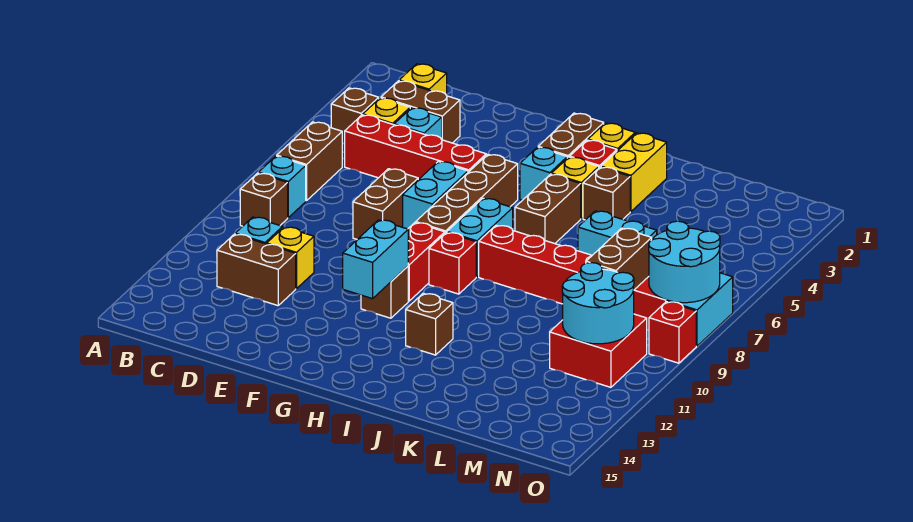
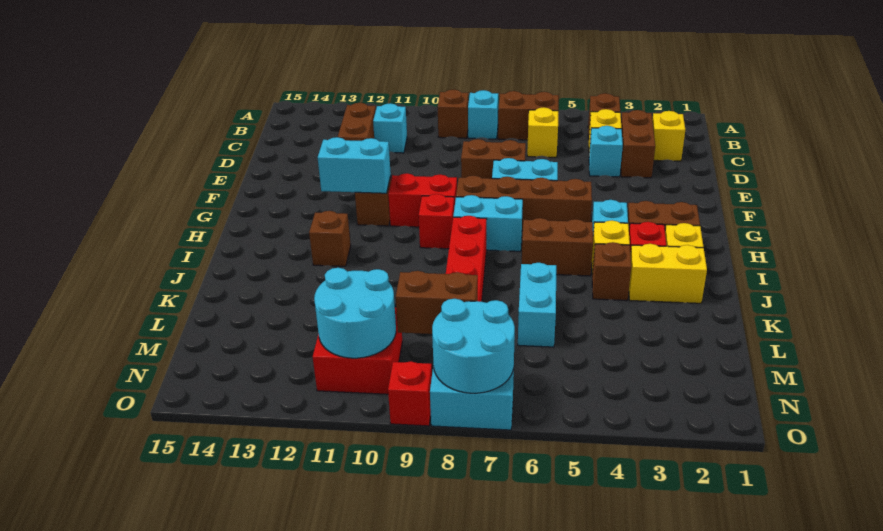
red brick C5:F5 level 1 -> none
yellow brick D11 level 1 -> yellow brick C6 level 1

